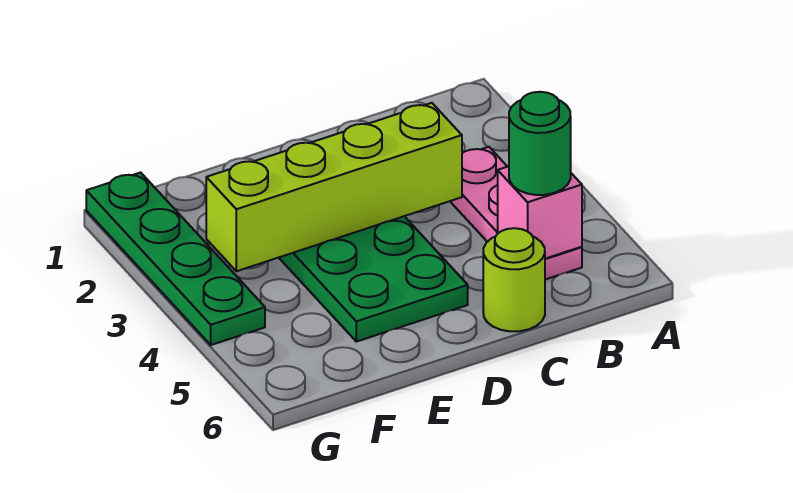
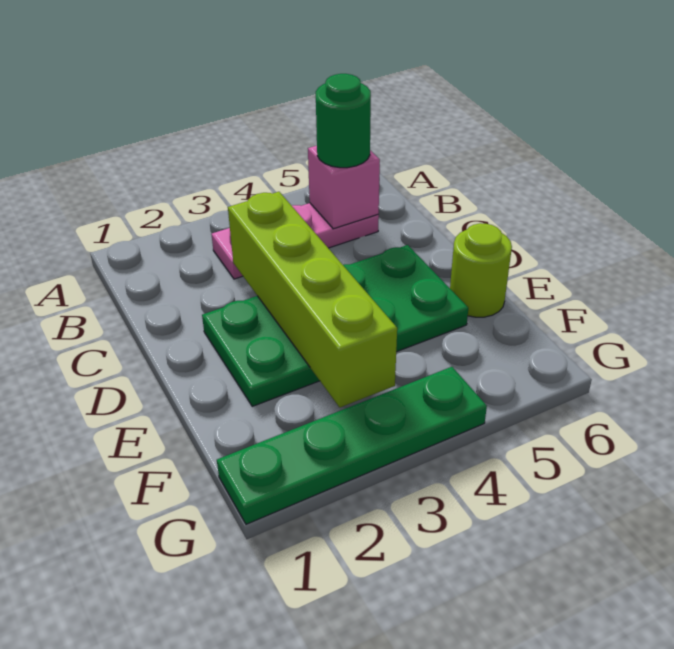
lime round brick C6 level 1 -> lime round brick E6 level 1

